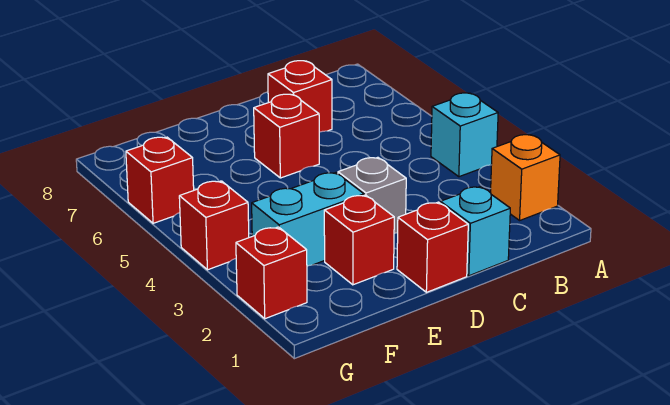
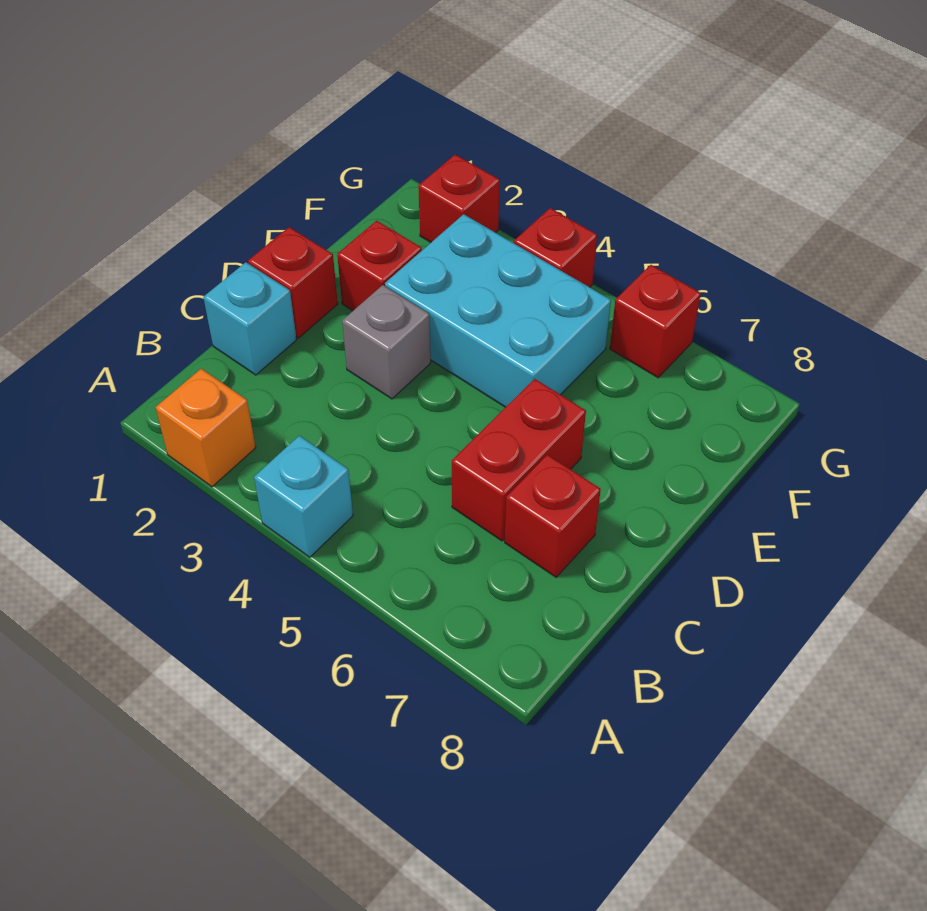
red brick D6 level 1 -> red brick C6:D6 level 1
cyan brick E3:F3 level 1 -> cyan brick E3:F5 level 1

